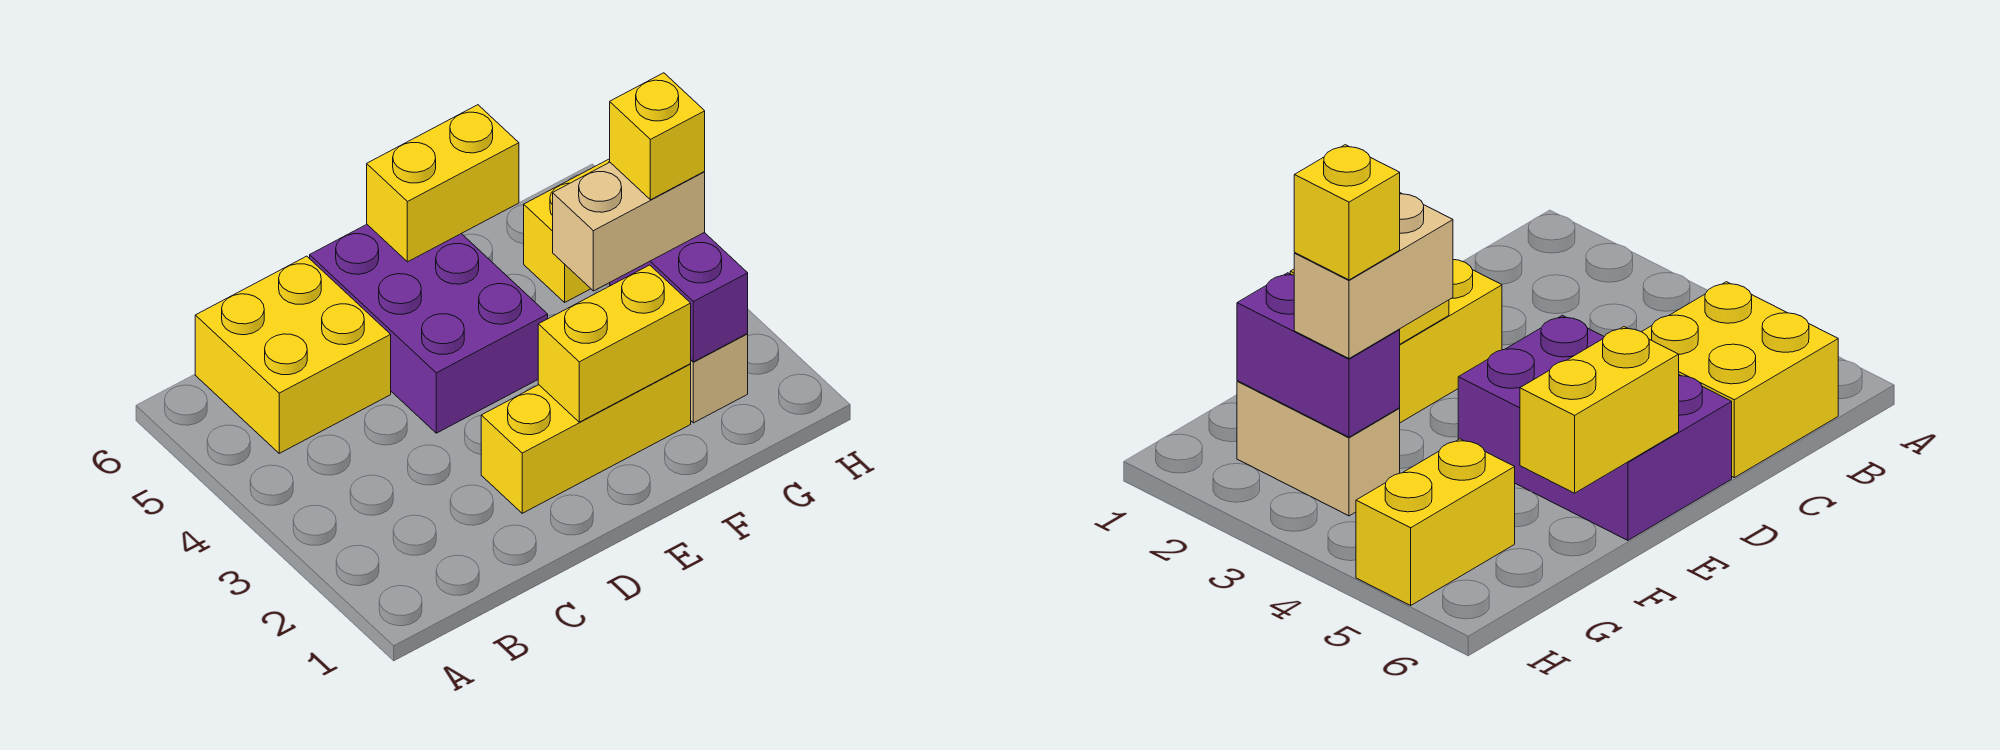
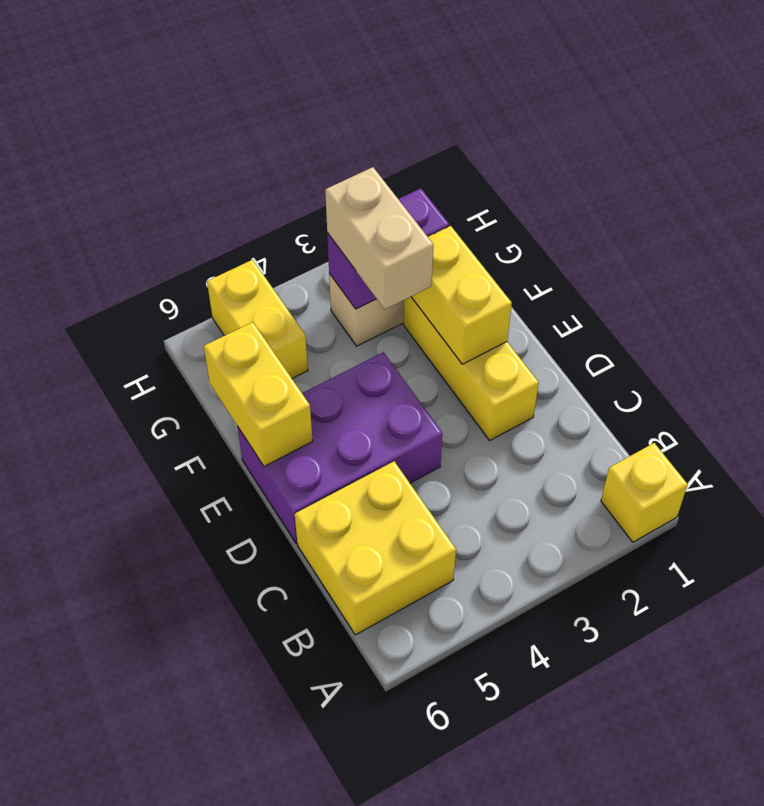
yellow brick G3 level 4 -> yellow brick A1 level 1

